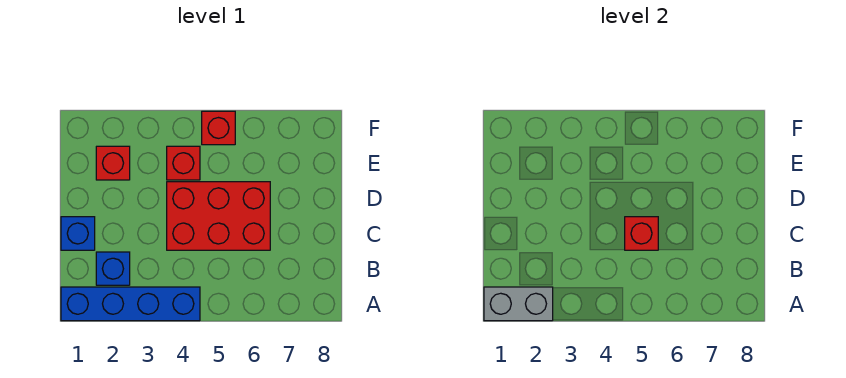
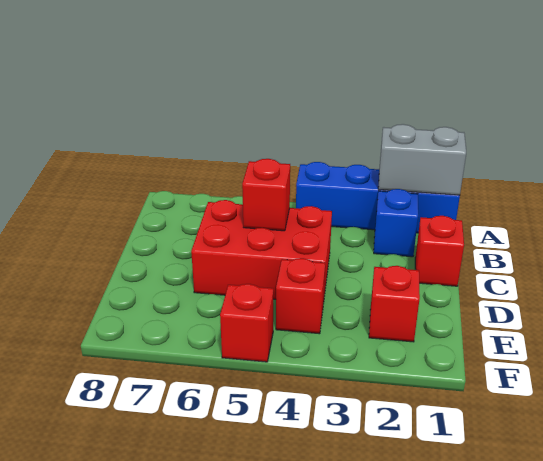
blue brick C1 level 1 -> red brick C1 level 1

